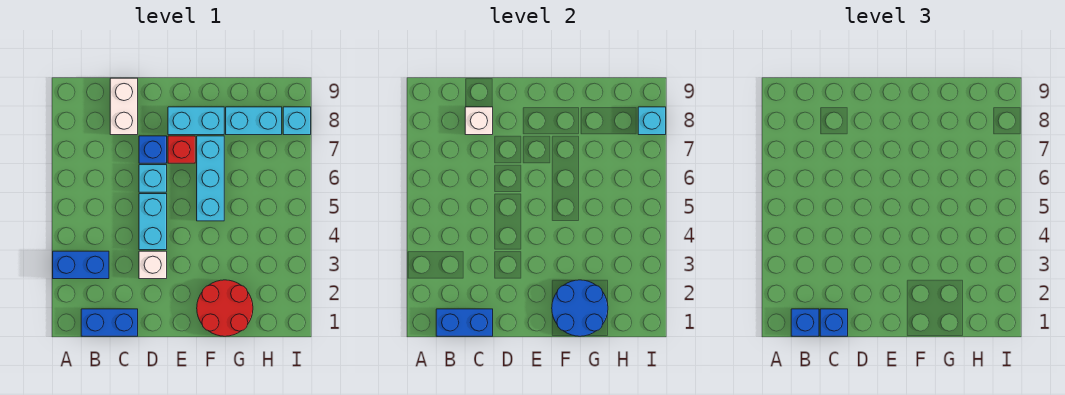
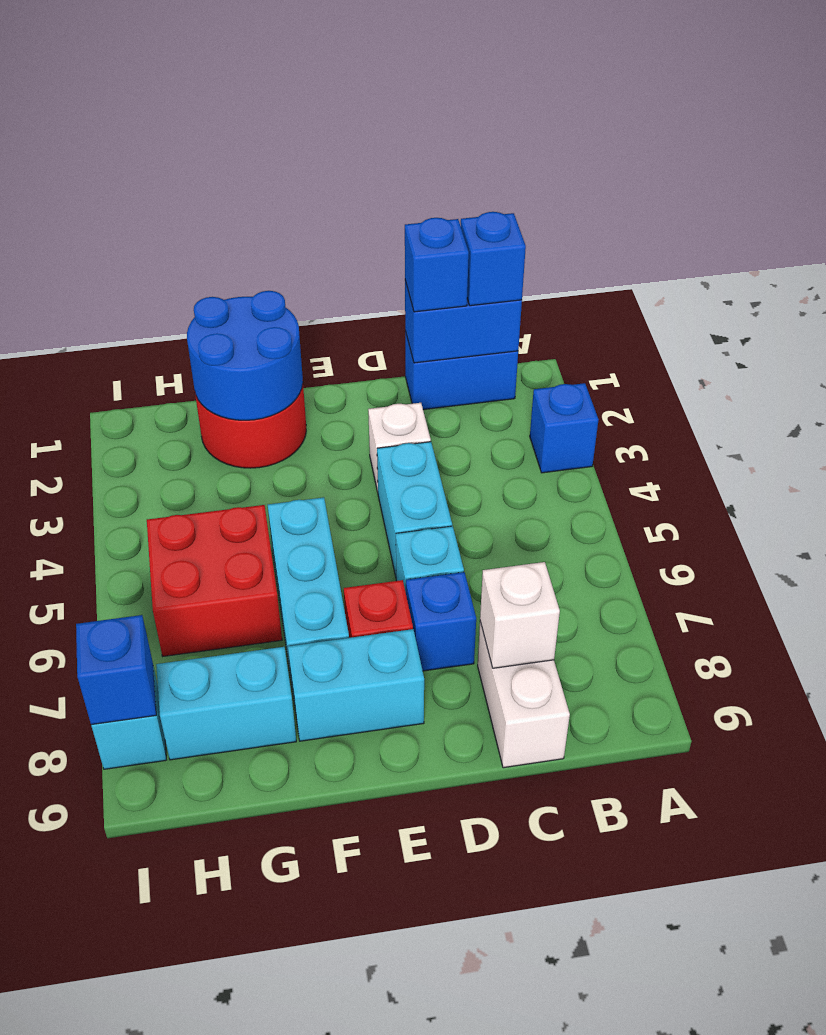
blue brick A3:B3 level 1 -> blue brick A3 level 1
none -> red brick G5:H6 level 1
cyan brick I8 level 2 -> blue brick I8 level 2

